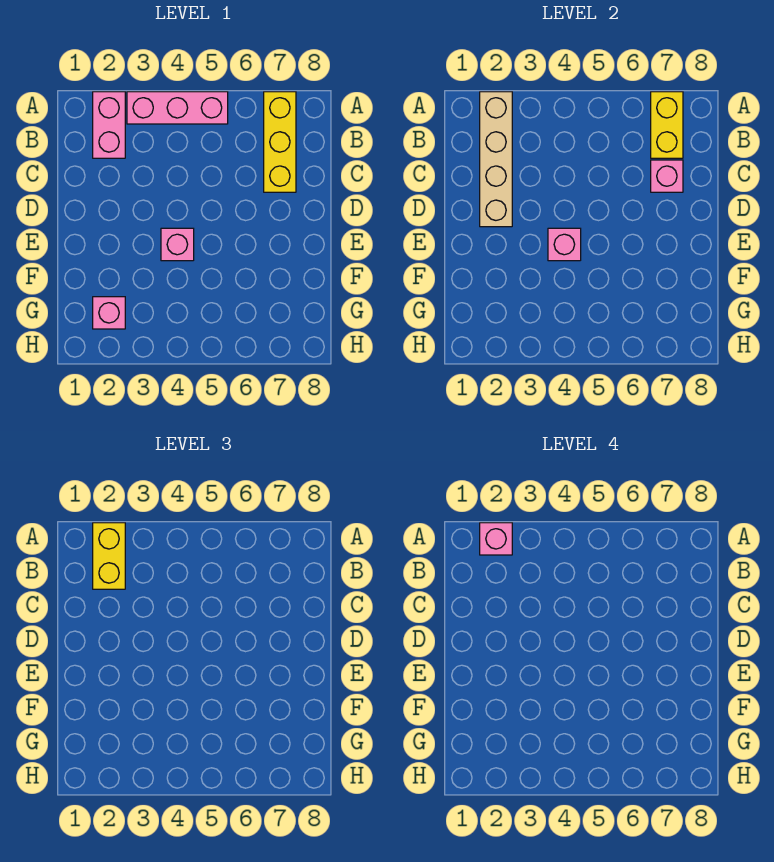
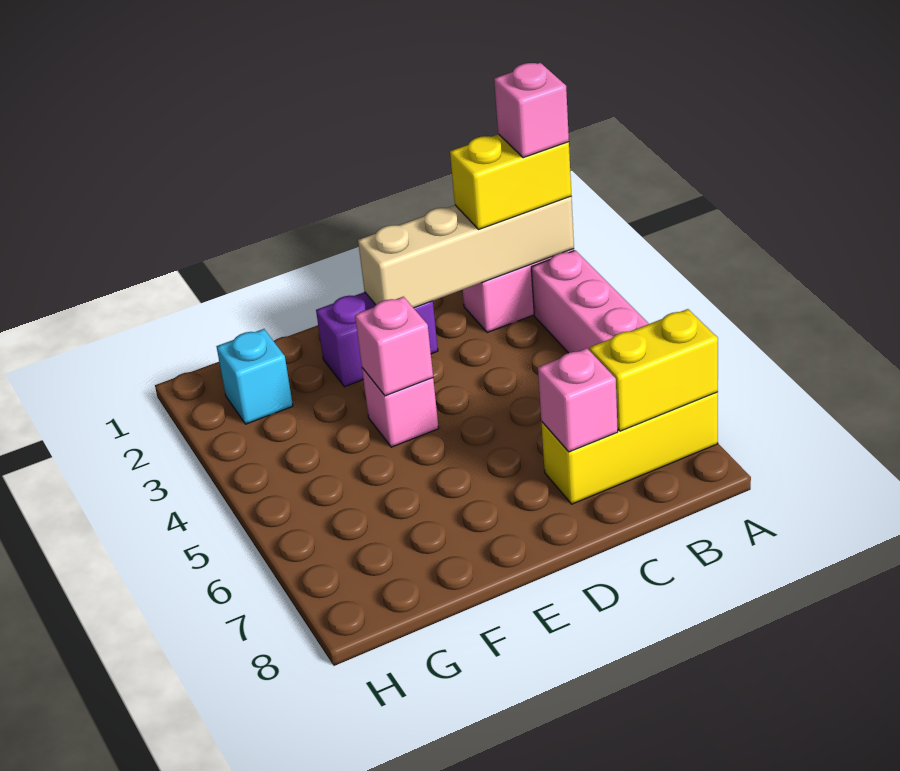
none -> purple brick D2:E2 level 1
pink brick G2 level 1 -> cyan brick G2 level 1

